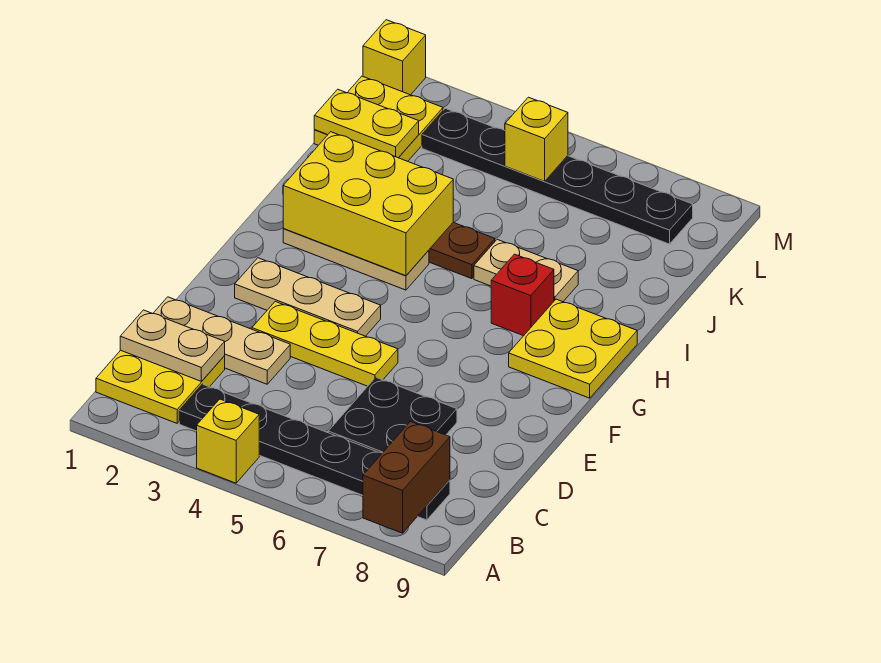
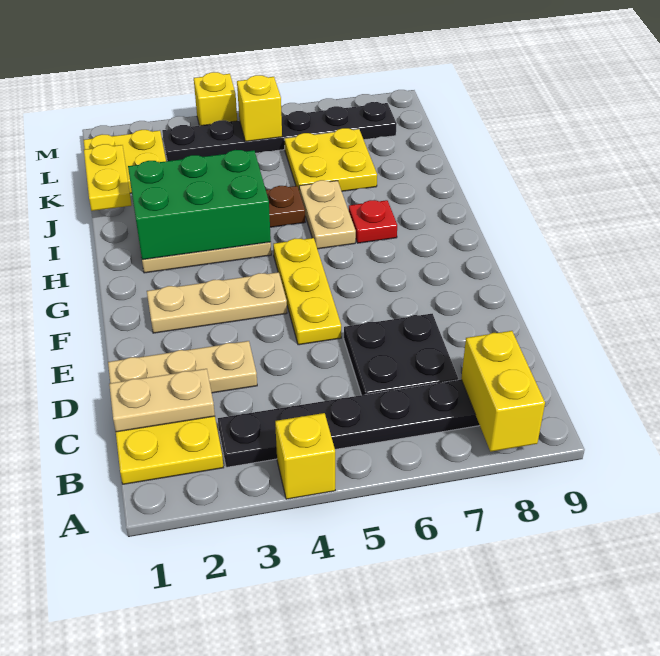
brown brick A8:B8 level 2 -> yellow brick A8:B8 level 2
yellow plate E3:E5 level 1 -> yellow plate E5:G5 level 1
yellow plate G8:H9 level 1 -> yellow plate J6:K7 level 1
yellow brick H2:I4 level 2 -> green brick H2:I4 level 2
red brick H7 level 1 -> red plate H7 level 1
tan plate I6:I7 level 1 -> tan plate H6:I6 level 1
yellow plate K1:K2 level 2 -> yellow plate J1:K1 level 2
yellow brick M1 level 1 -> yellow brick M4 level 1

